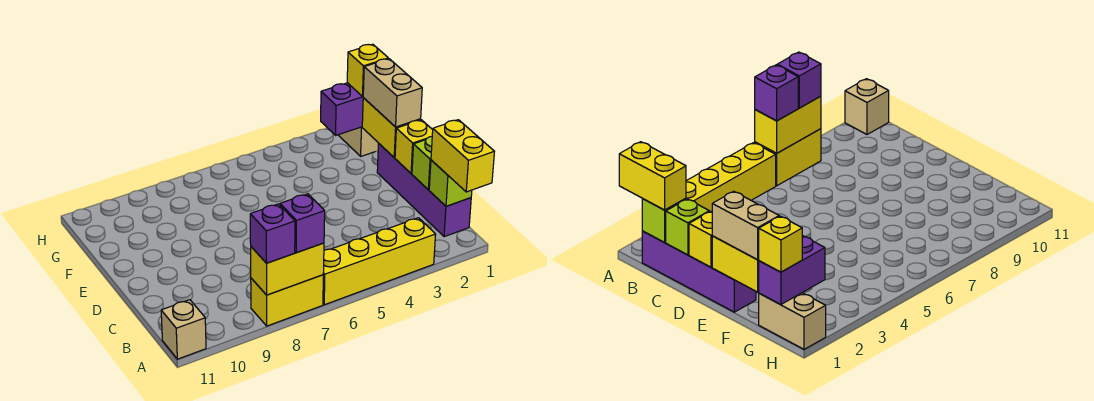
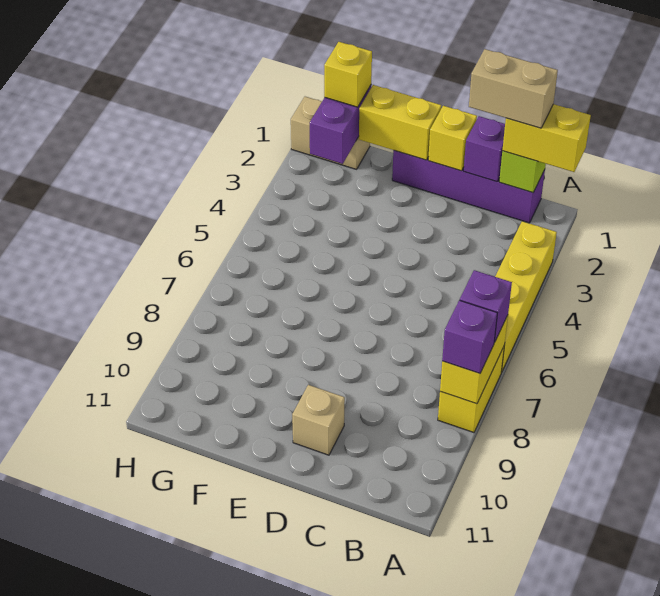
tan brick A11 level 1 -> tan brick D10 level 1
lime brick C1 level 2 -> purple brick C1 level 2
tan brick E1:F1 level 3 -> tan brick B1:C1 level 4

